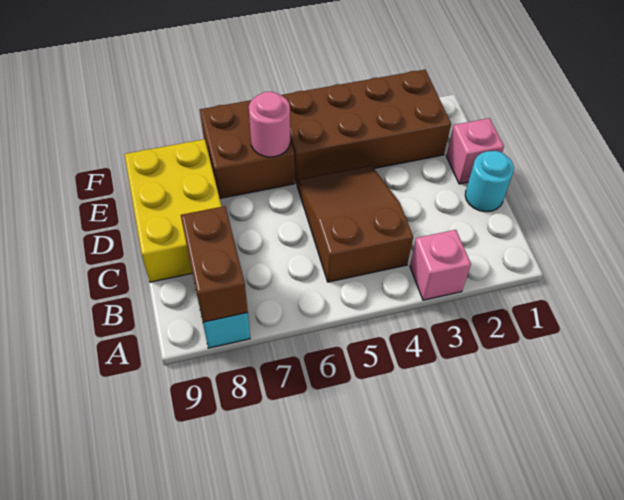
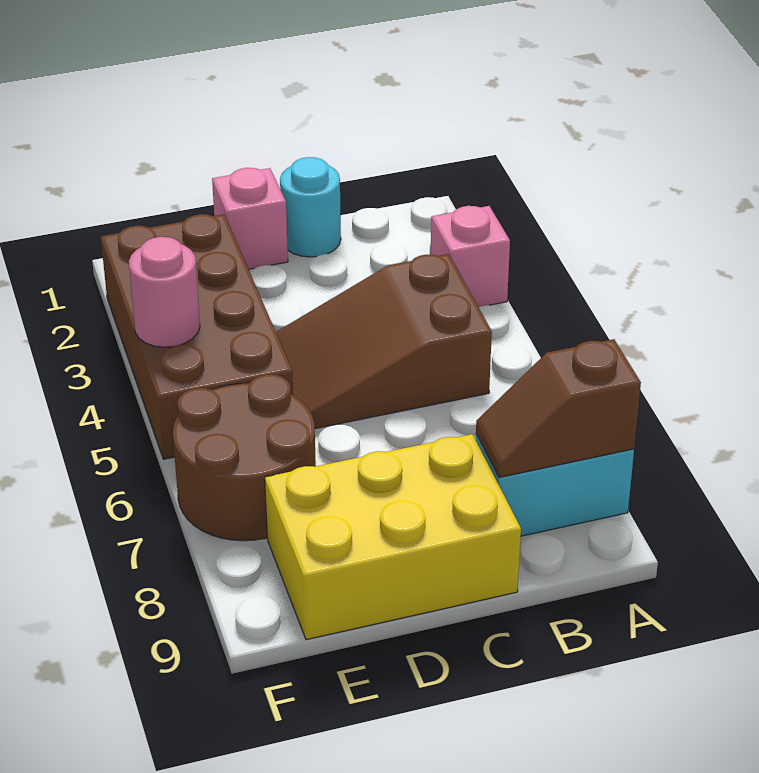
brown brick A8:B8 level 2 -> brown slope A8:B8 level 2 top A
brown brick E6:F7 level 1 -> brown round brick E6:F7 level 1
pink round brick E6 level 2 -> pink round brick F4 level 2

